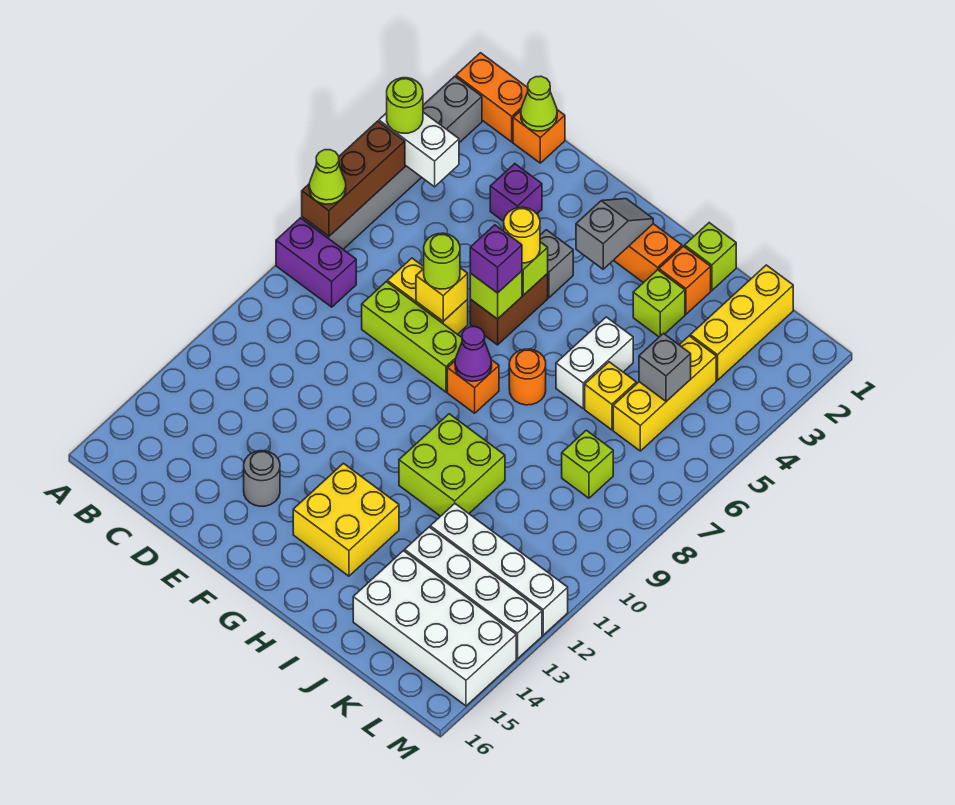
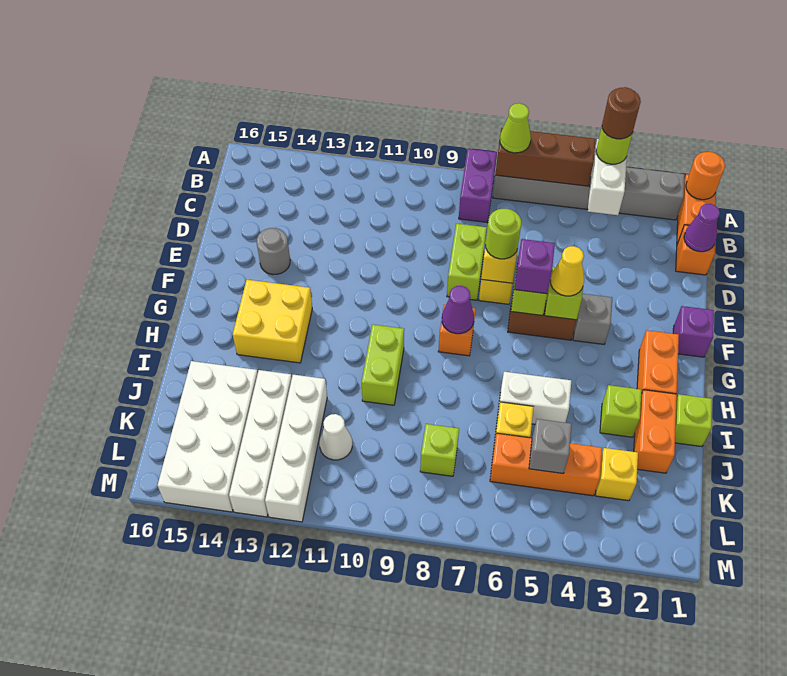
none -> brown round brick A4 level 4
lime cone C1 level 2 -> purple cone C1 level 2
purple brick D3 level 1 -> purple brick F1 level 1
lime brick D8:F8 level 1 -> lime brick D8:E8 level 1
yellow round brick F5 level 3 -> yellow cone F5 level 3
grey slope G2:G3 level 2 top 3 -> none
orange round brick H7 level 1 -> orange round brick A1 level 2
lime brick H10:I11 level 1 -> lime brick H10:I10 level 1
orange brick I2 level 1 -> orange brick I2:J2 level 1
yellow brick K1:K3 level 1 -> yellow brick K3 level 1
yellow brick K4:K6 level 1 -> orange brick K4:K6 level 1
none -> white cone K11 level 1

